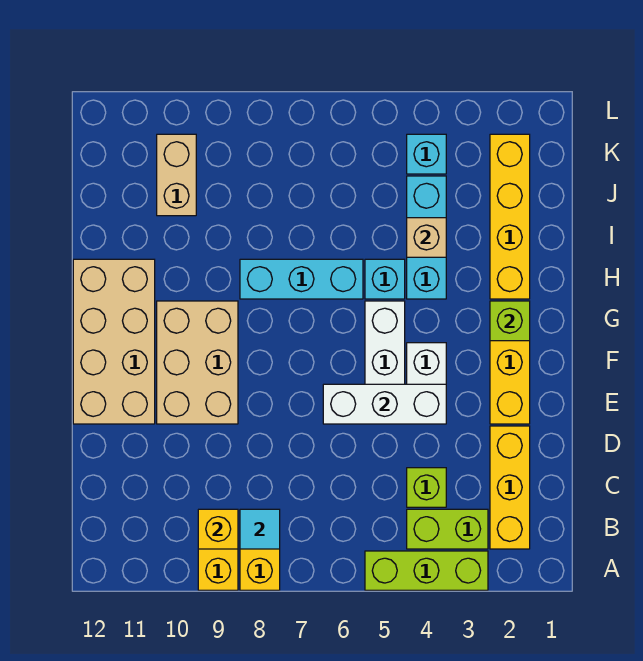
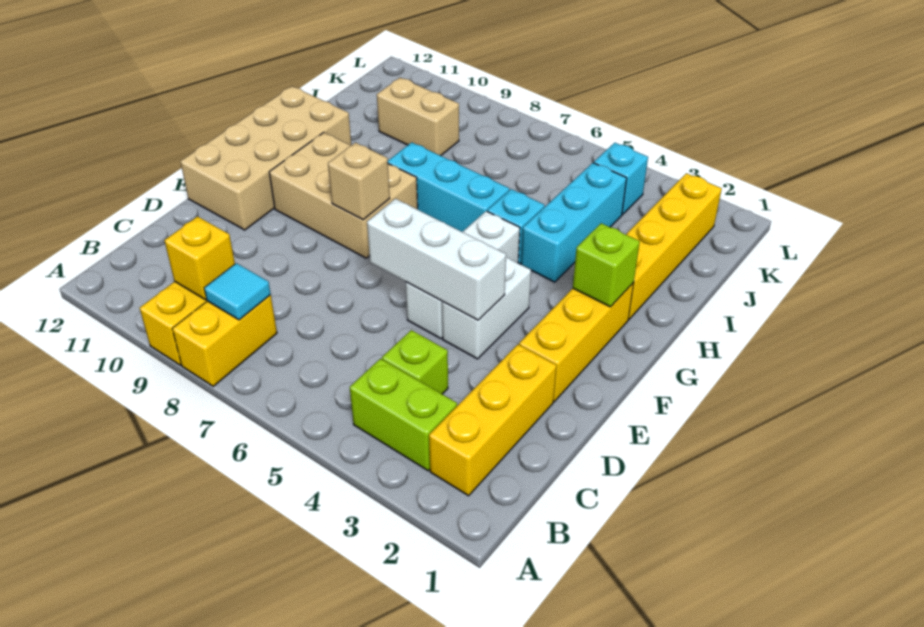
lime brick A3:A5 level 1 -> none
tan brick E9:G10 level 1 -> tan brick F8:G10 level 1
tan brick I4 level 2 -> tan brick F8 level 2
tan brick J10:K10 level 1 -> tan brick J9:J10 level 1

